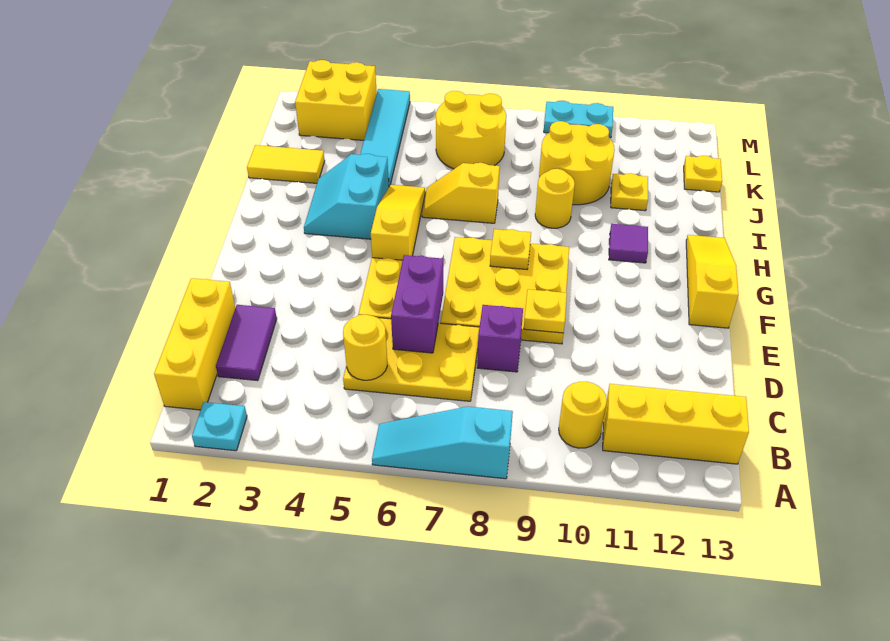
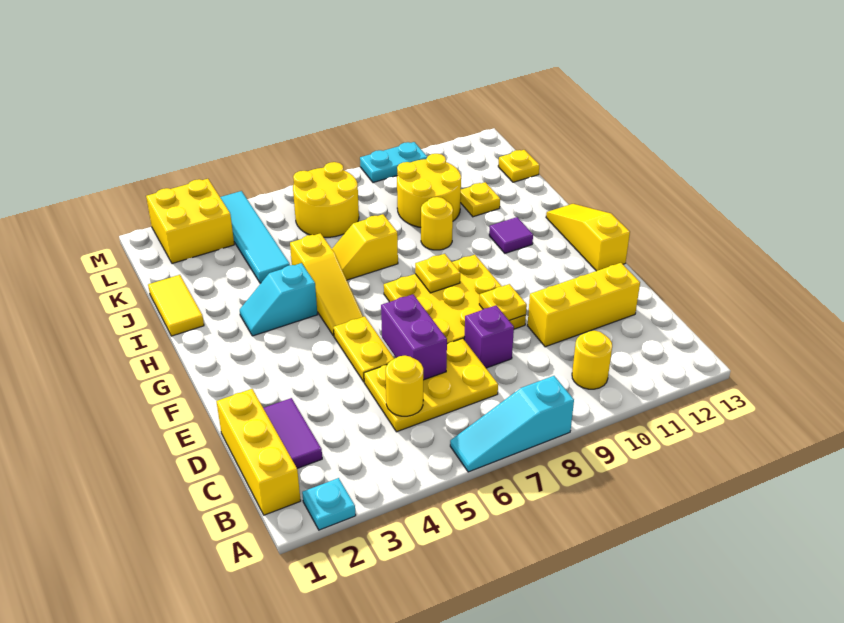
yellow brick B11:B13 level 1 -> yellow brick D10:D12 level 1
yellow slope G5:I5 level 1 top G -> yellow slope G5:I5 level 1 top I
cyan slope H3:I4 level 1 top 4 -> cyan slope H3:H4 level 1 top 4
yellow tile J1:J2 level 1 -> yellow tile I1:J1 level 1

